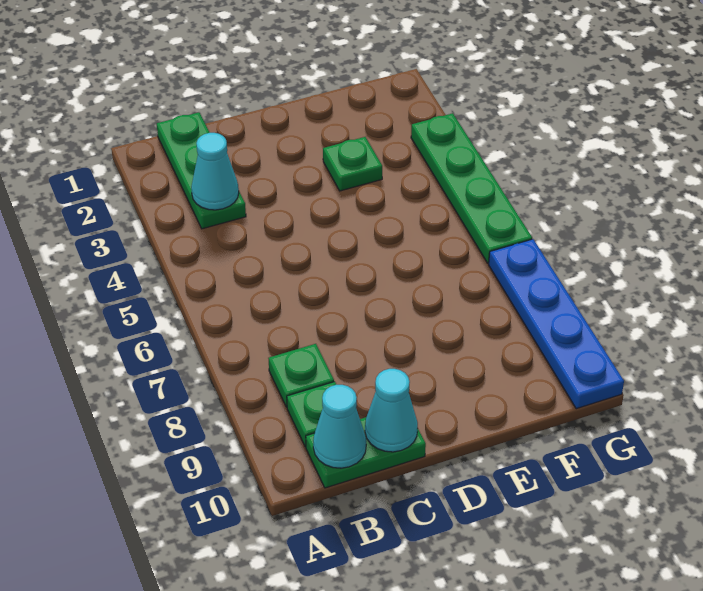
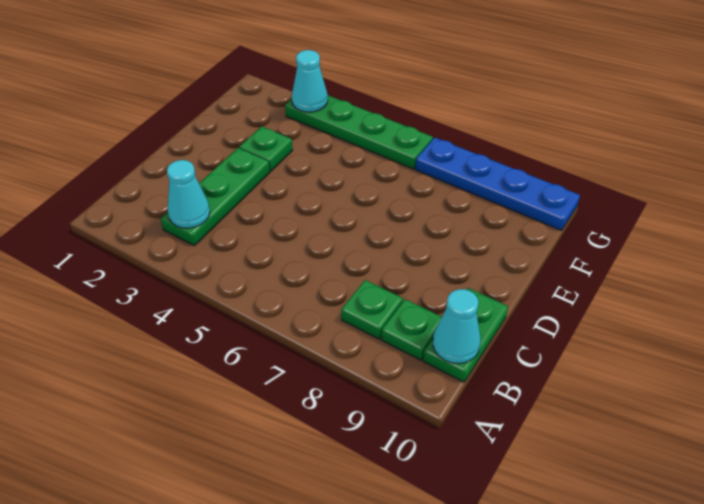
green plate B1:B3 level 1 -> green plate B3:D3 level 1
cyan cone C10 level 2 -> cyan cone G3 level 2

